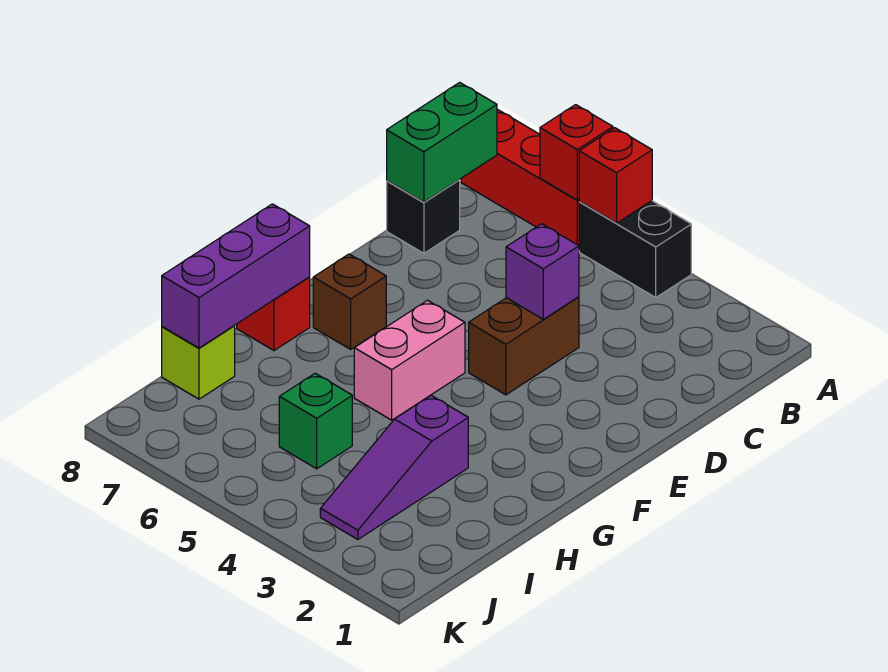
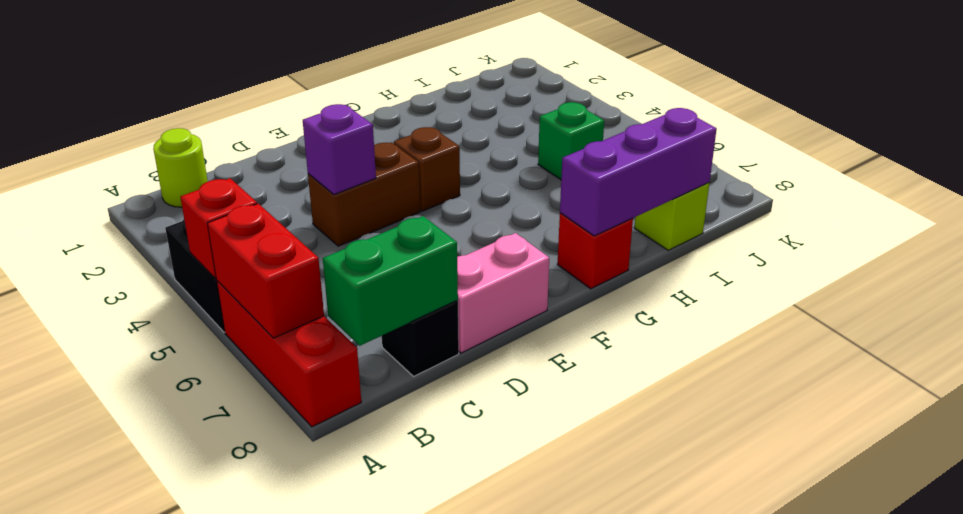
red brick A6 level 2 -> red brick A6:A7 level 2
none -> lime round brick B1 level 1
pink brick F5:G5 level 1 -> pink brick D8:E8 level 1
brown brick F7 level 1 -> brown brick F4 level 1
purple slope H3:J3 level 1 top H -> none

